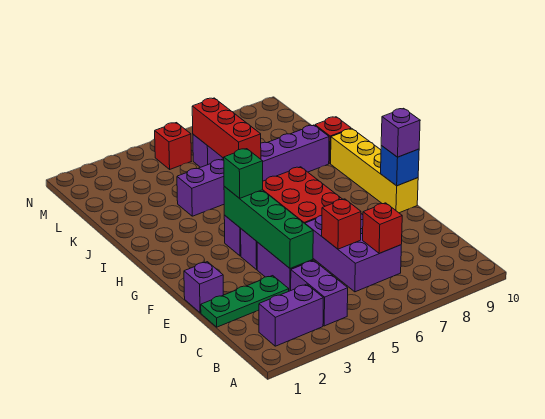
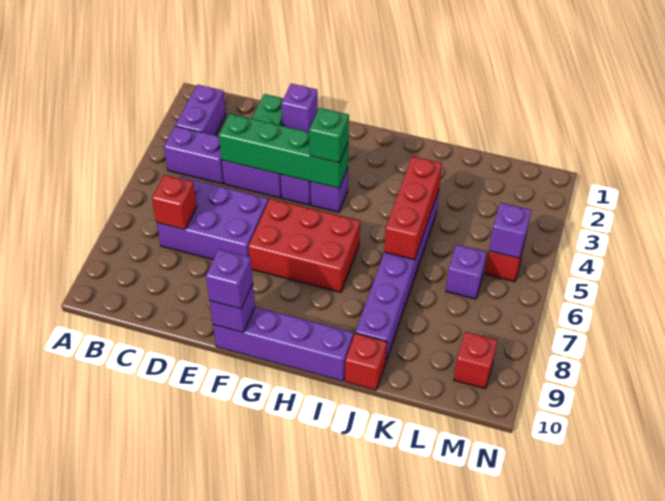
red brick D6 level 2 -> red brick M9 level 1
yellow brick F10:I10 level 1 -> purple brick F10:I10 level 1
blue brick F10 level 2 -> purple brick F10 level 2
red brick J6:L6 level 2 -> red brick J4:J6 level 2
none -> purple brick M5 level 2

